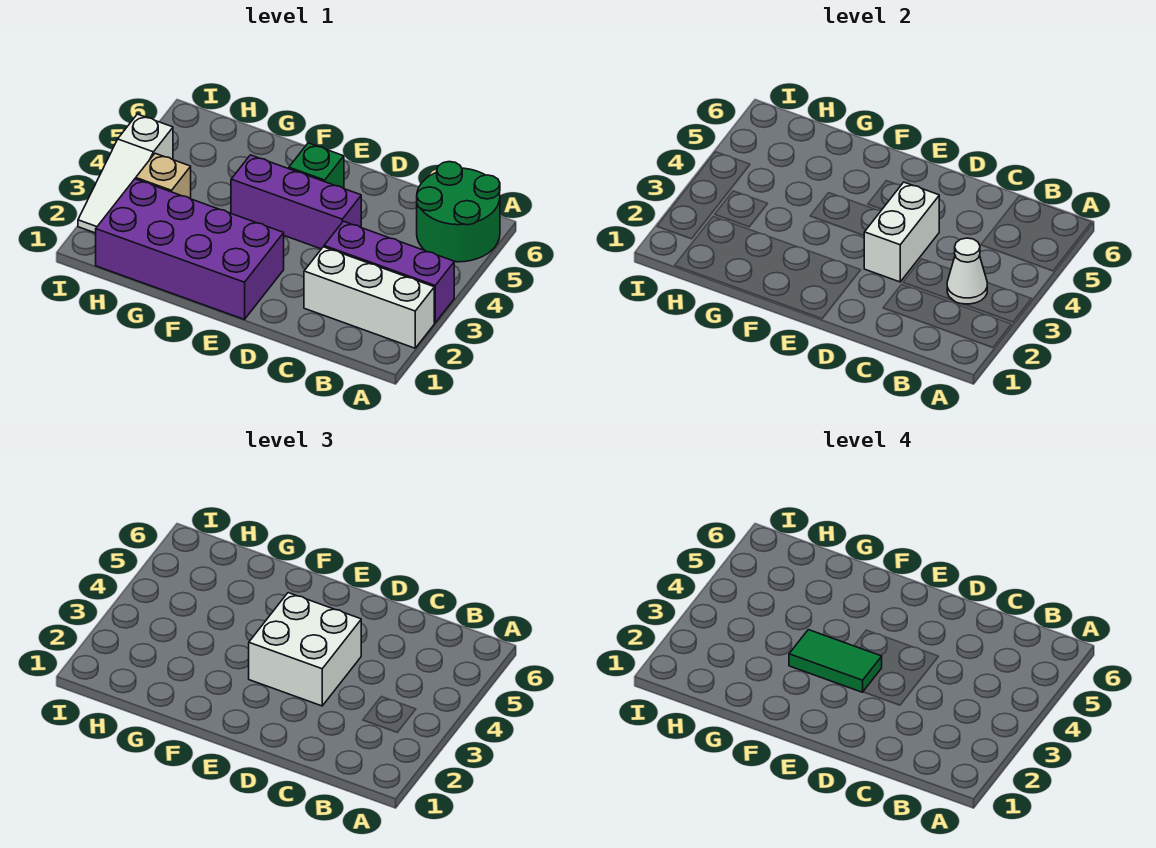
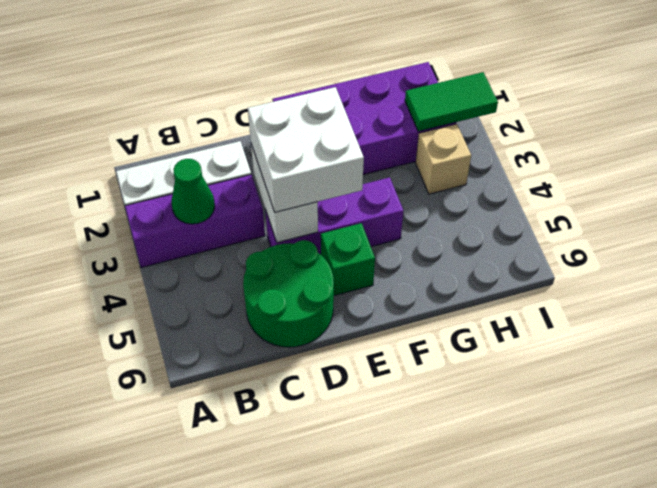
green round brick A5:B6 level 1 -> green round brick C5:D6 level 1
white cone B3 level 2 -> green cone B3 level 2
green tile E3:F3 level 4 -> green tile H2:I2 level 2
white slope I2:I4 level 1 top 4 -> none

